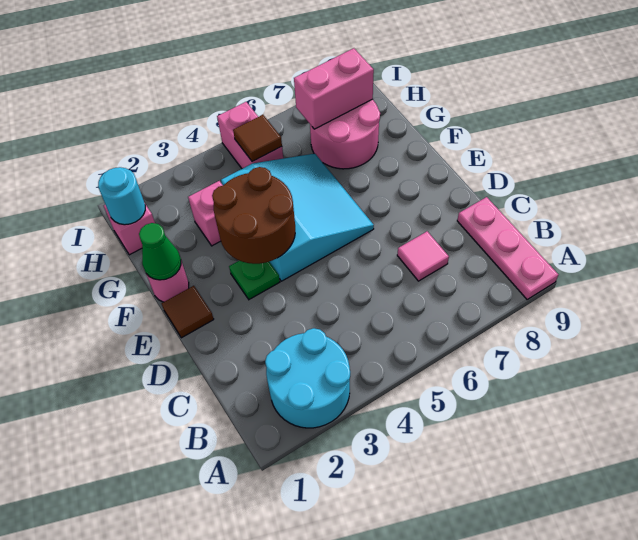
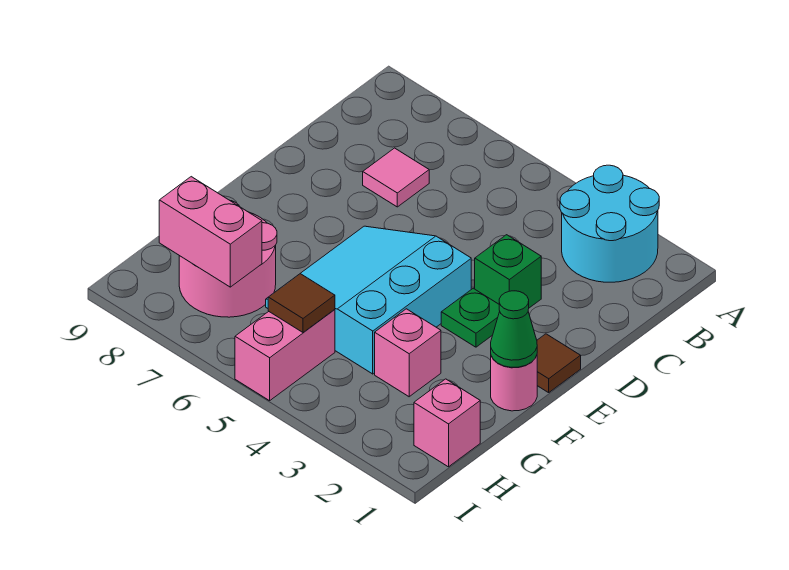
pink plate A9:C9 level 1 -> none
none -> green brick D3 level 1
brown round brick E3:F4 level 2 -> none
cyan round brick H1 level 2 -> none

